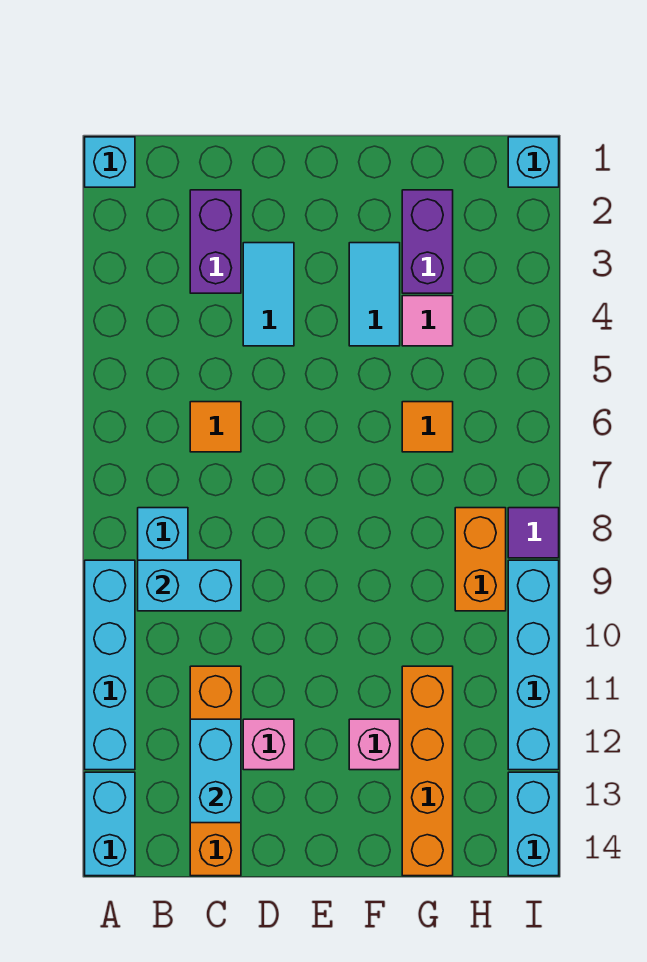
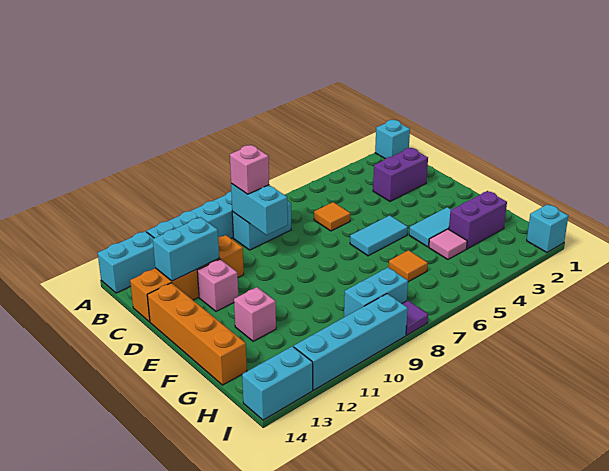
none -> pink brick B9 level 3
cyan tile D3:D4 level 1 -> cyan tile E5:E6 level 1
orange brick G11:G14 level 1 -> orange brick D14:G14 level 1
orange brick H8:H9 level 1 -> cyan brick H8:H9 level 1

